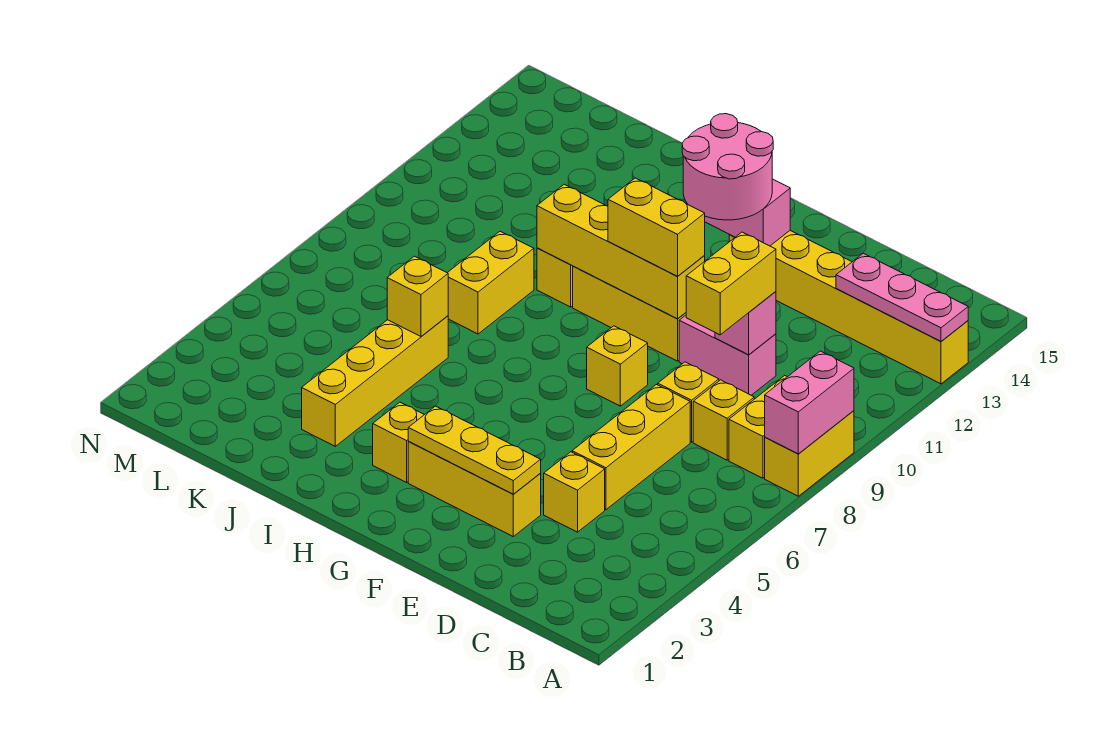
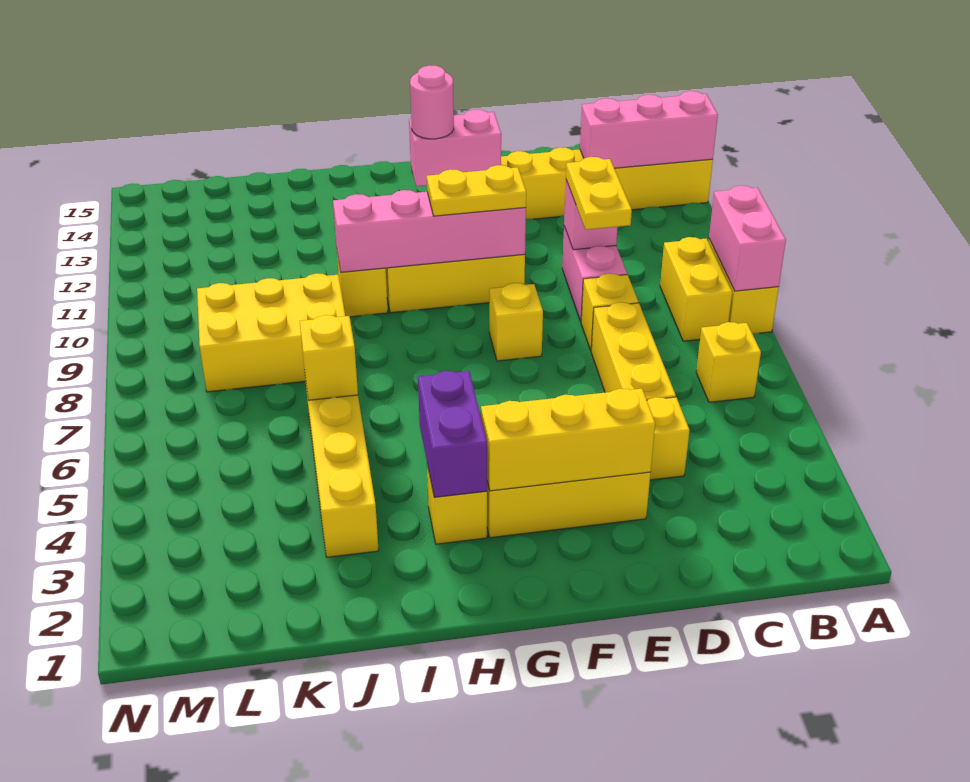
pink plate A13:C13 level 2 -> pink brick A13:C13 level 2
yellow brick C8 level 1 -> yellow brick B6 level 1
yellow brick D9:D10 level 3 -> yellow plate D9:D10 level 3
pink brick D10:E10 level 1 -> pink brick D9:D10 level 1
yellow plate E3:G3 level 2 -> yellow brick E3:G3 level 2
yellow brick F10:I10 level 2 -> pink brick F10:I10 level 2
yellow brick F10:G10 level 3 -> yellow plate F10:G10 level 3
pink round brick F12:G13 level 3 -> pink round brick G13 level 3
none -> purple brick H3:H4 level 2
yellow brick J8:J9 level 1 -> yellow brick J8:L9 level 1

